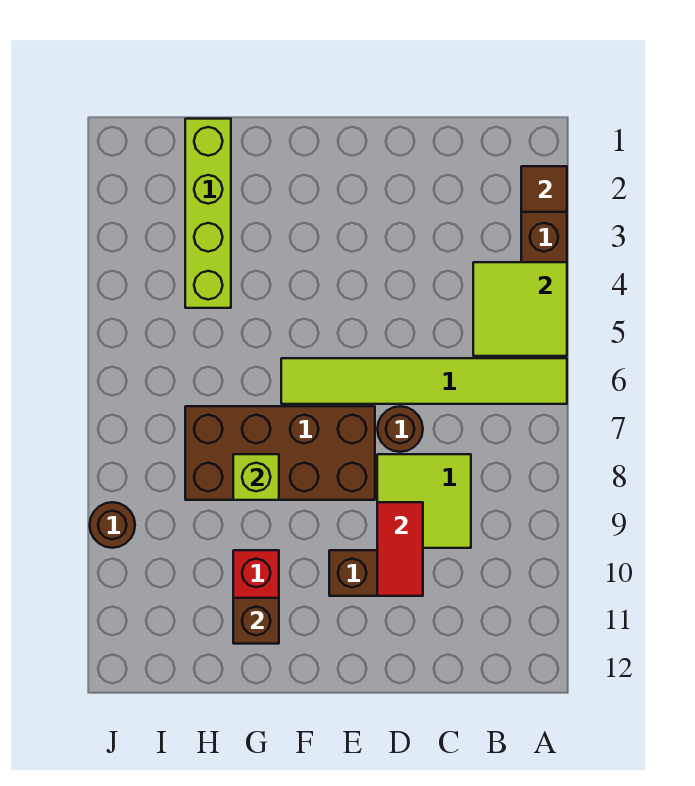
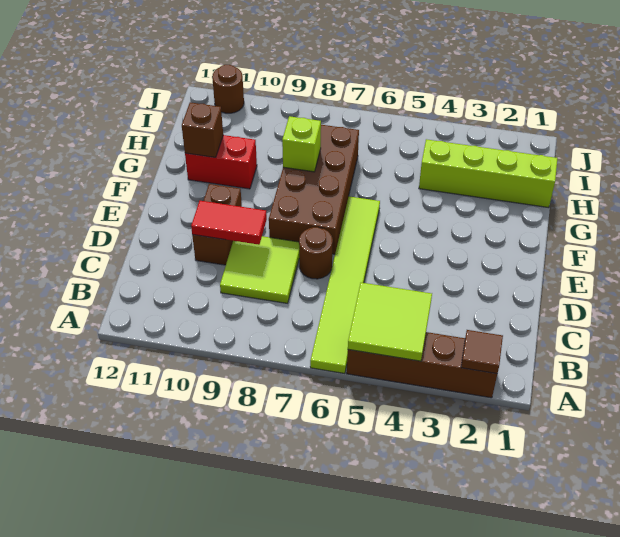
brown round brick J9 level 1 -> brown round brick J11 level 1

